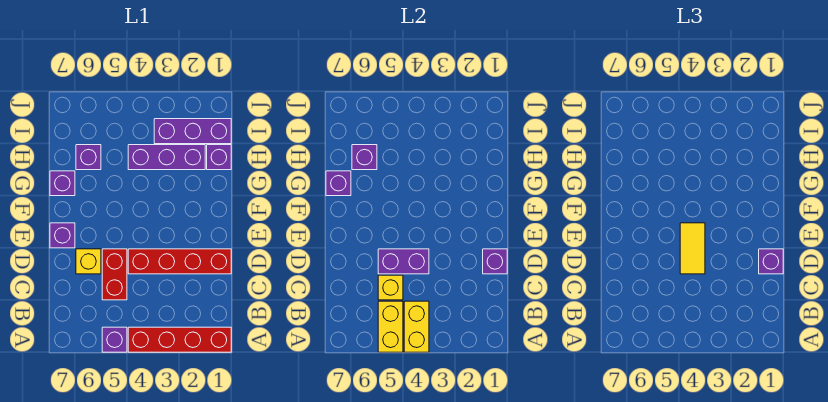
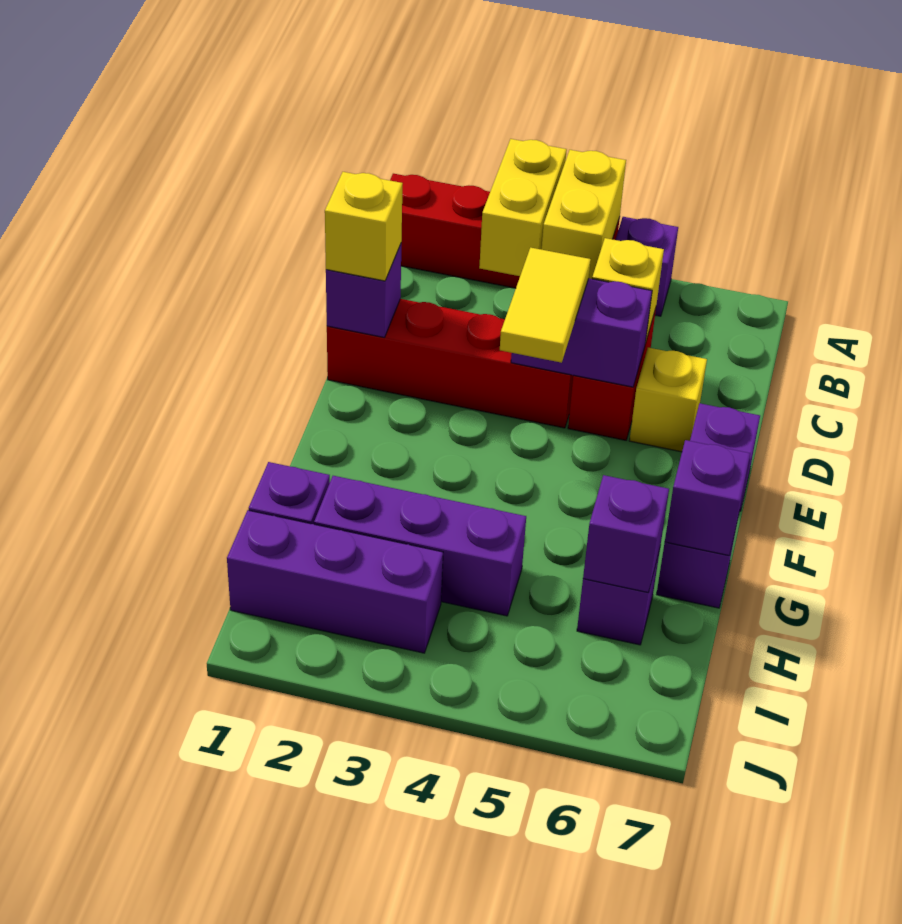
yellow brick A5:B5 level 2 -> yellow brick A3:B3 level 2
purple brick D1 level 3 -> yellow brick D1 level 3

